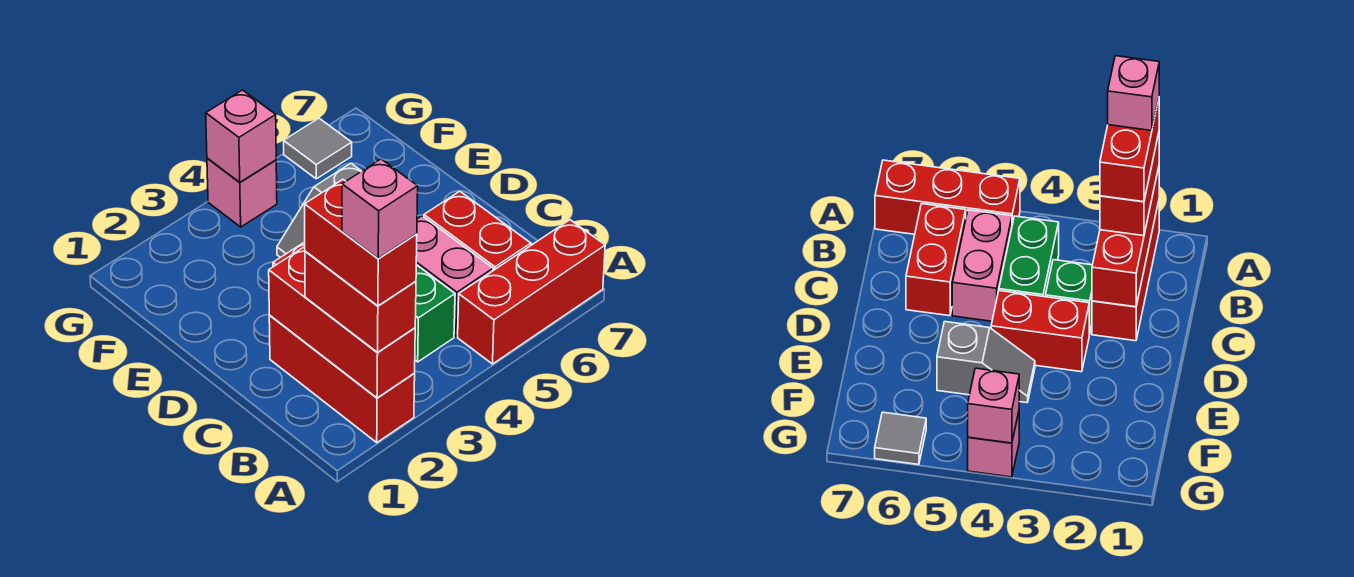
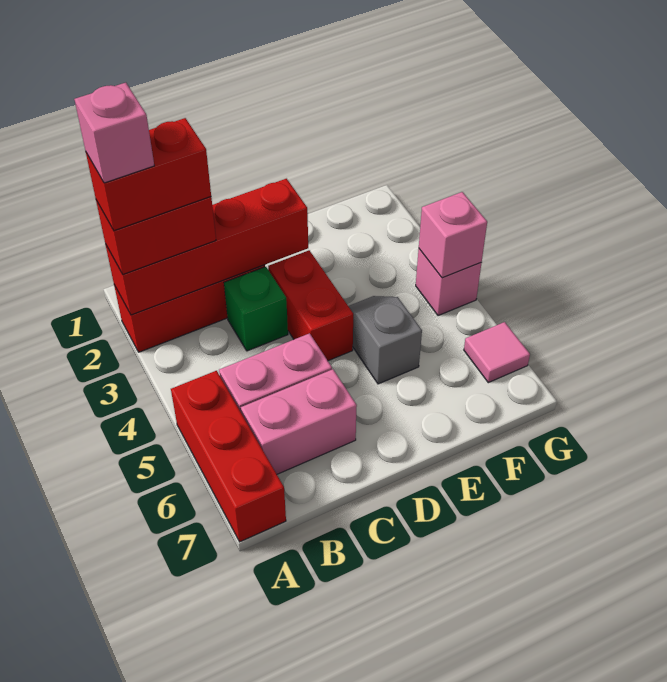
red brick A2:C2 level 2 -> red brick A2:D2 level 2
green brick B4:C4 level 1 -> none
red brick B6:C6 level 1 -> pink brick B6:C6 level 1
grey tile G6 level 1 -> pink tile G6 level 1

